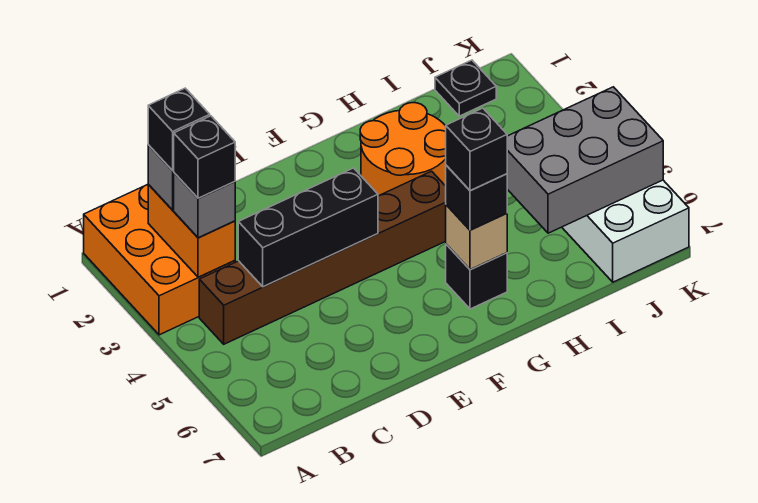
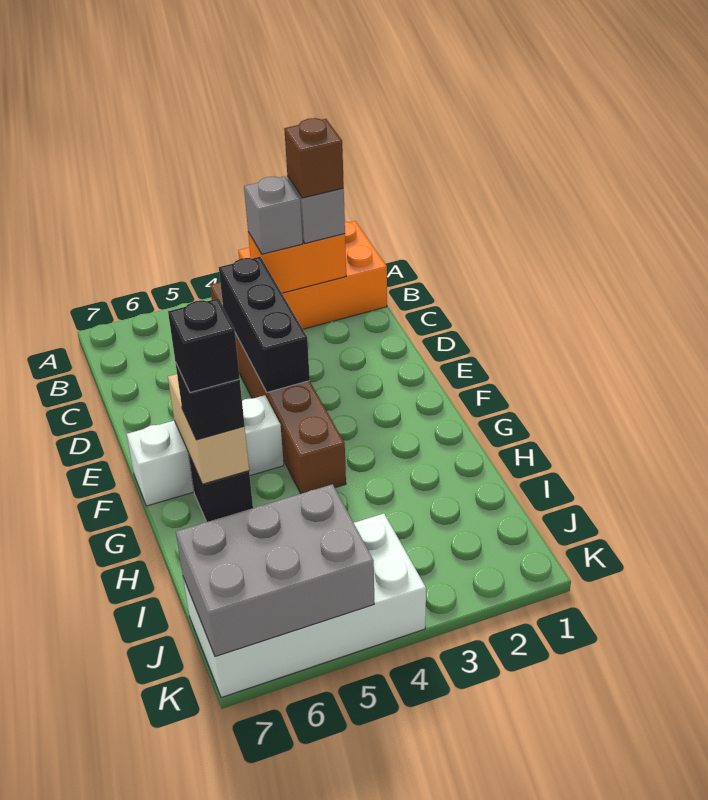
black brick B2 level 4 -> brown brick B2 level 4
black brick B3 level 4 -> none
none -> white brick F5:F7 level 1
orange round brick G2:H3 level 1 -> none
tan brick G6 level 2 -> tan brick F6:G6 level 2
grey brick I5:K6 level 2 -> grey brick J5:K7 level 2
black plate J1 level 1 -> none

